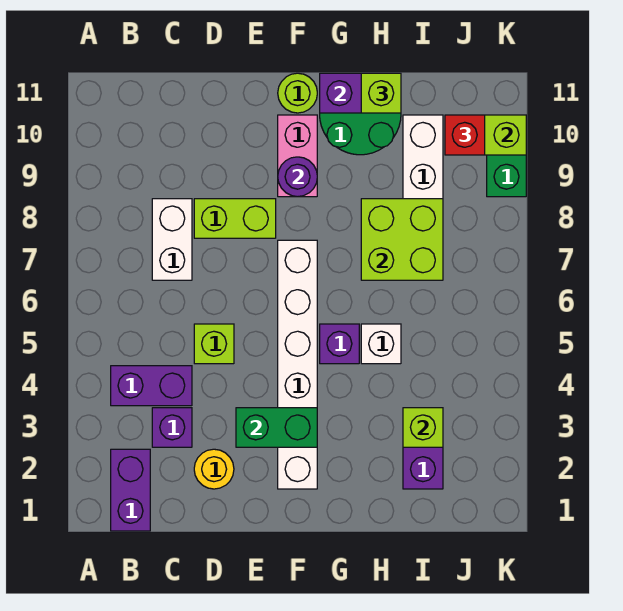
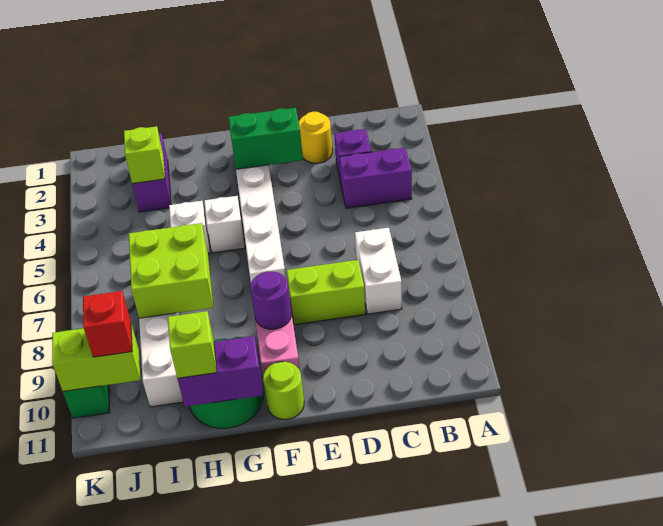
purple brick B1:B2 level 1 -> none
lime brick D5 level 1 -> none
purple brick G5 level 1 -> white brick G5 level 1

